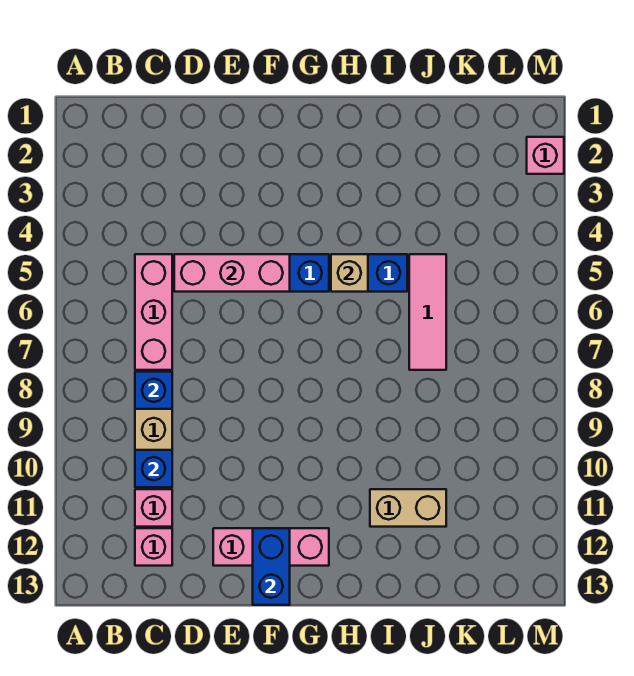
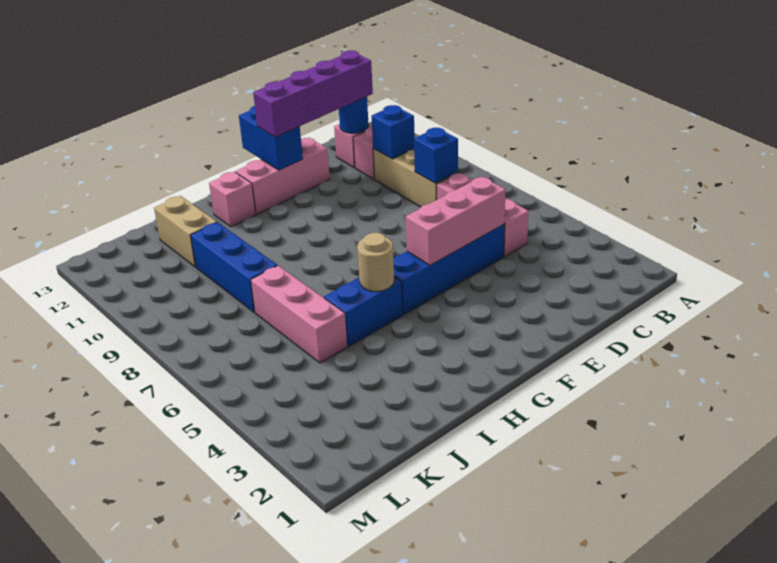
none -> blue round brick C12 level 2
none -> purple brick C12:F12 level 3
tan brick H5 level 2 -> tan round brick H5 level 2
tan brick I11:J11 level 1 -> tan brick J11:J12 level 1
pink tile J5:J7 level 1 -> pink brick J5:J7 level 1
none -> blue brick J8:J10 level 1
pink brick M2 level 1 -> pink brick H12 level 1

